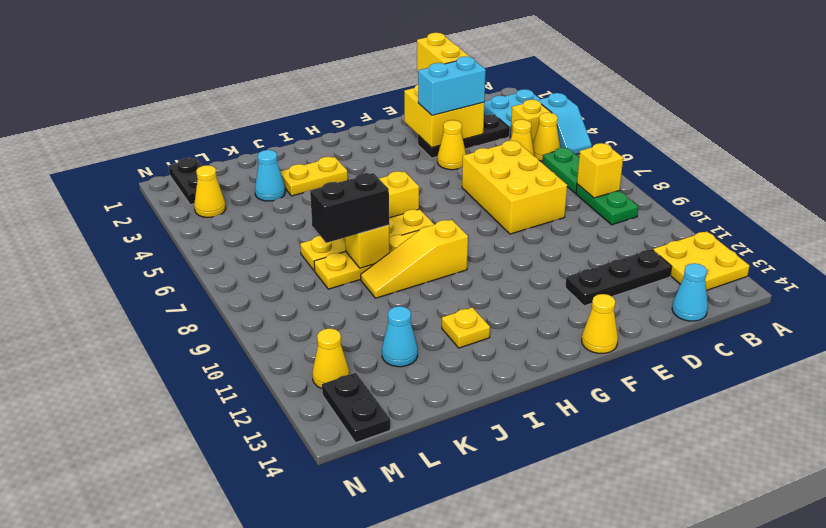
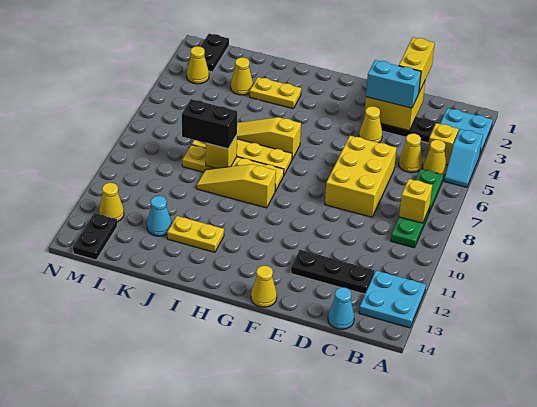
yellow plate A12:B13 level 1 -> cyan plate A12:B13 level 1
yellow plate I12 level 1 -> yellow plate I12:J12 level 1
cyan cone K3 level 1 -> yellow cone K3 level 1

